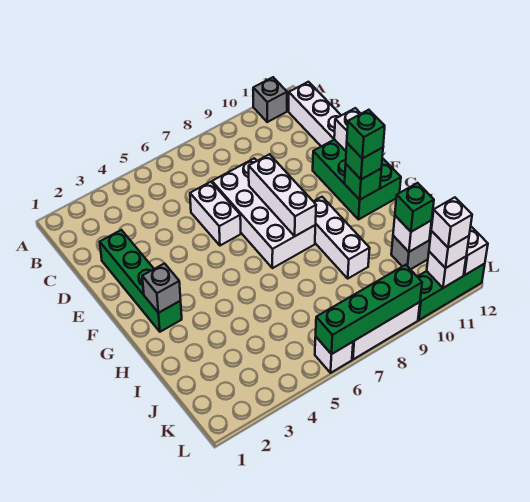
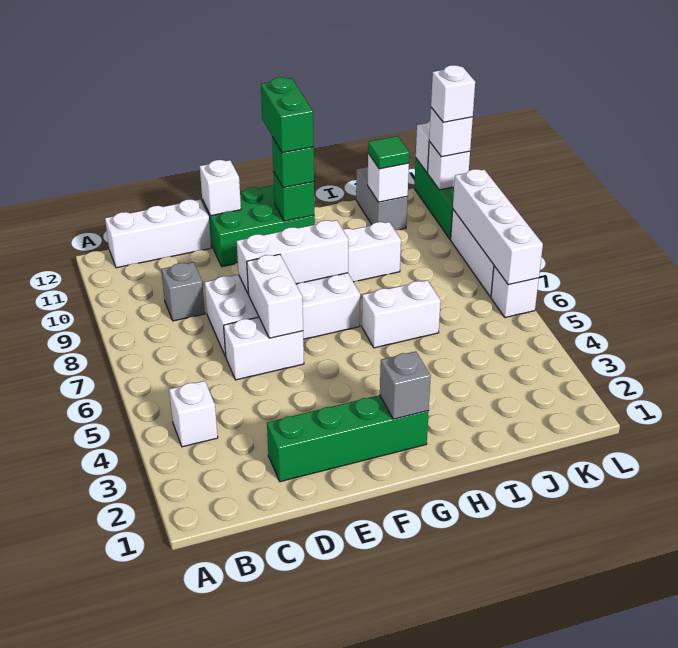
grey brick A11 level 1 -> grey brick C9 level 1
none -> white brick B4 level 1
none -> white brick E6:E7 level 2
green brick G11 level 4 -> green brick G11:G12 level 4
none -> white brick H6:I6 level 1
green brick J11 level 3 -> green tile J11 level 3
green brick L6:L9 level 2 -> white brick L6:L9 level 2

